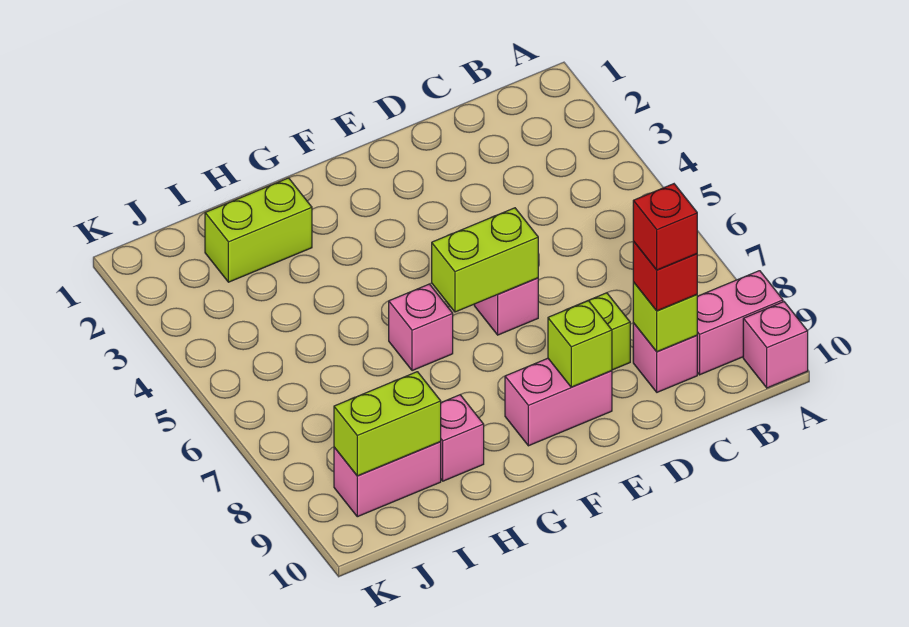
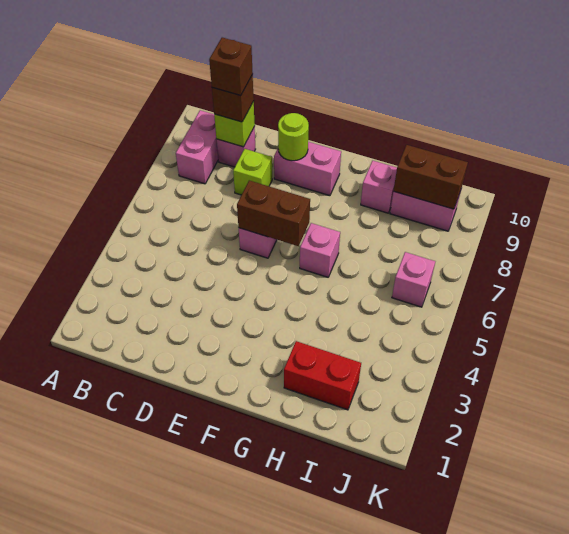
pink brick A9:B9 level 1 -> pink brick B8:B9 level 1
pink brick A10 level 1 -> pink brick J6 level 1
red brick C9 level 3 -> brown brick C9 level 3
red brick C9 level 4 -> brown brick C9 level 4
lime brick E6:F6 level 2 -> brown brick E6:F6 level 2
lime brick E9 level 2 -> lime round brick E9 level 2
lime brick H2:I2 level 1 -> red brick H2:I2 level 1
lime brick I9:J9 level 2 -> brown brick I9:J9 level 2

